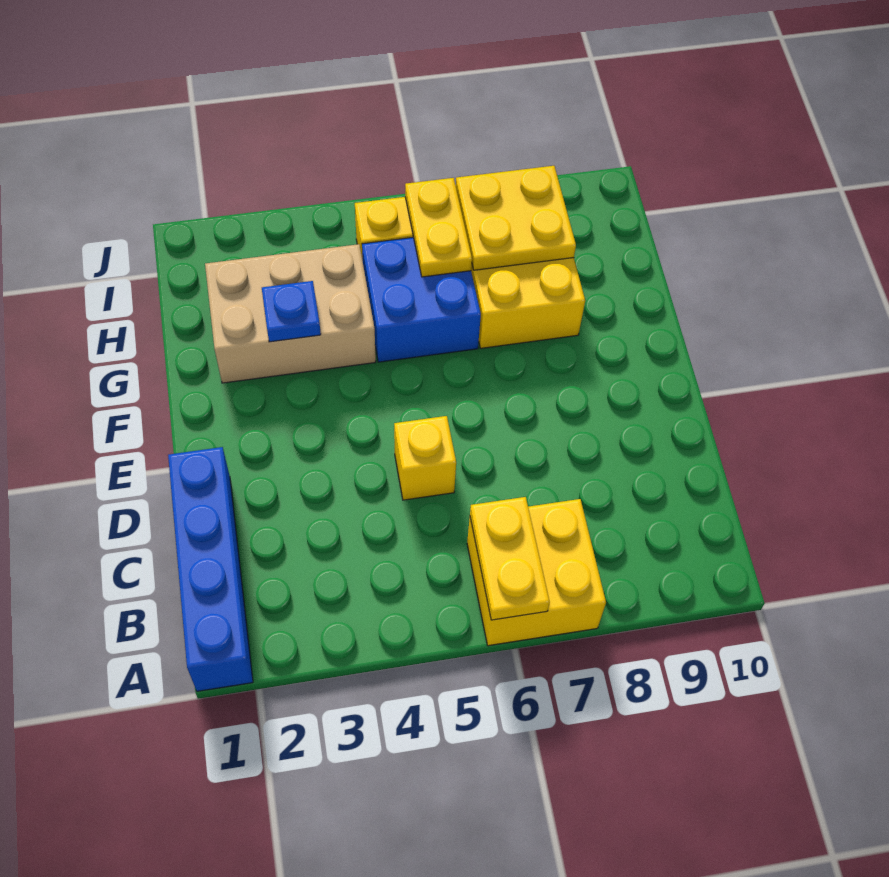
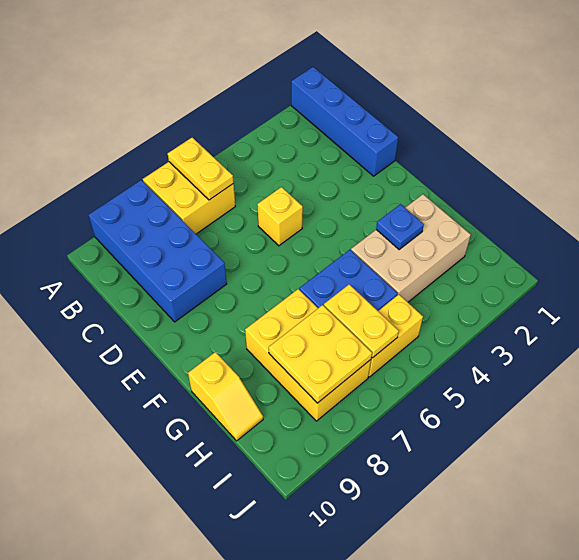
none -> blue brick A8:D9 level 1
none -> yellow slope G10:H10 level 1 top G

